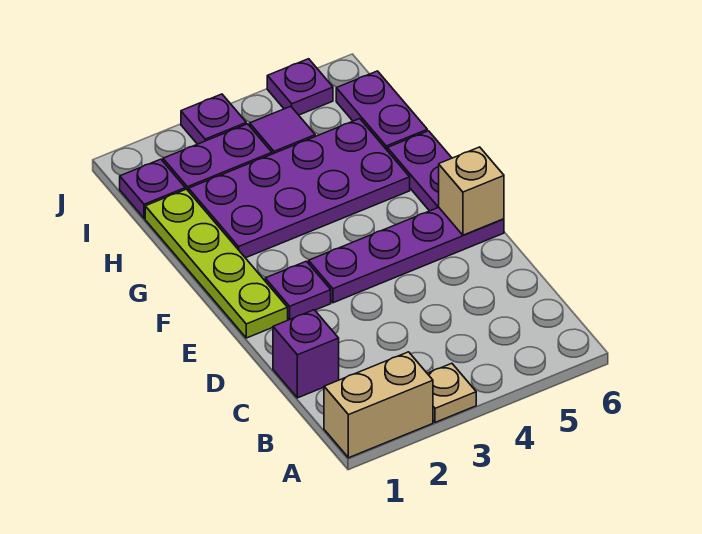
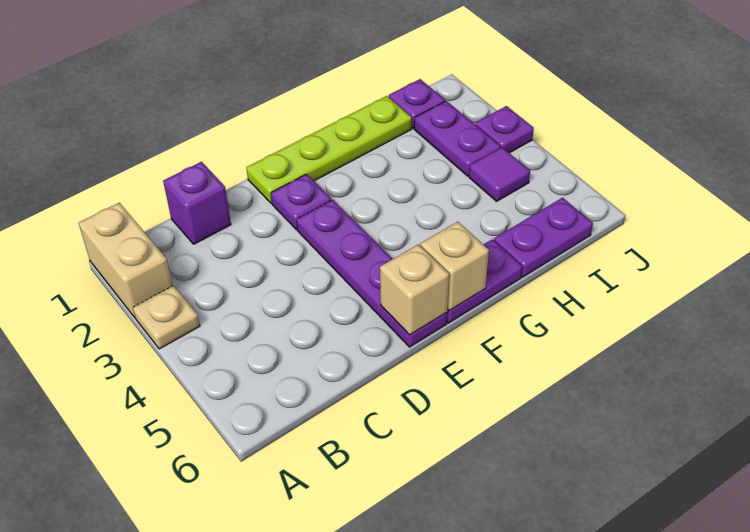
none -> tan brick F6 level 2
purple plate G2:H5 level 1 -> none
purple plate J5 level 1 -> none

